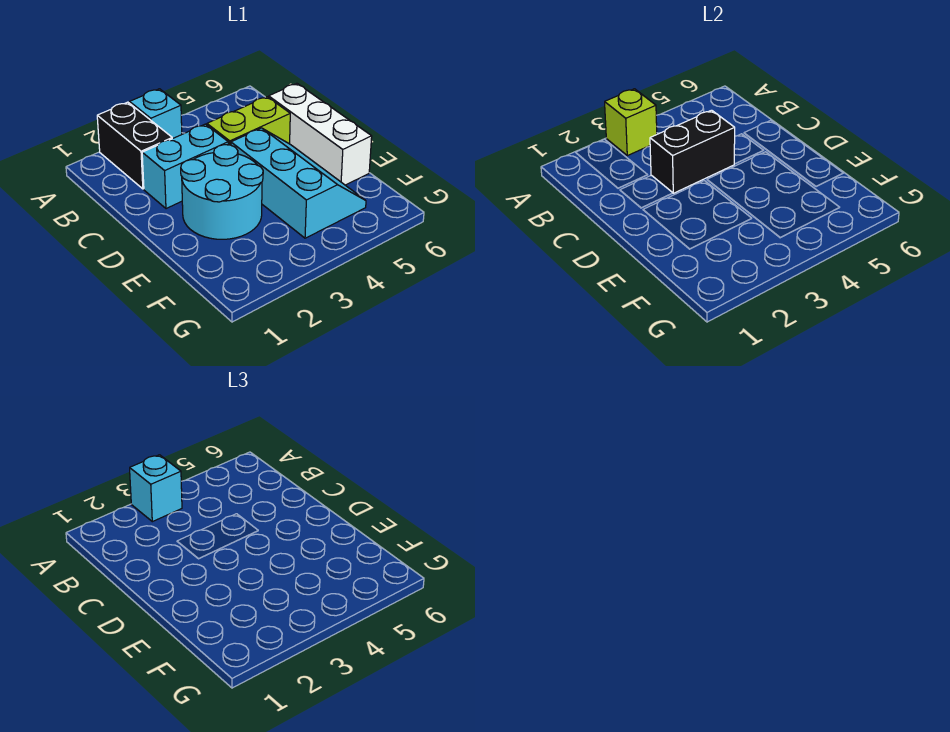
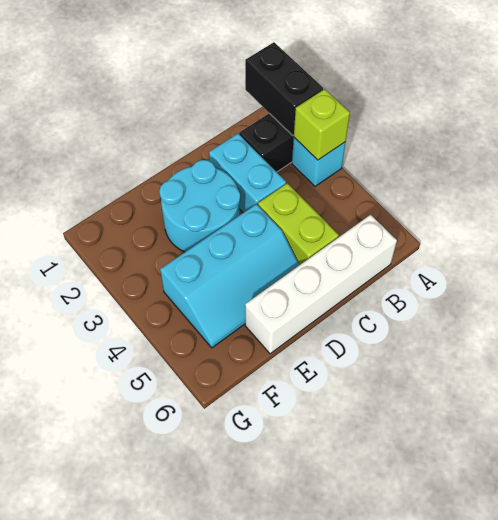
cyan brick A3 level 3 -> none
black brick C3:C4 level 2 -> black brick A1:A2 level 2
white brick C6:E6 level 1 -> white brick B6:E6 level 1

